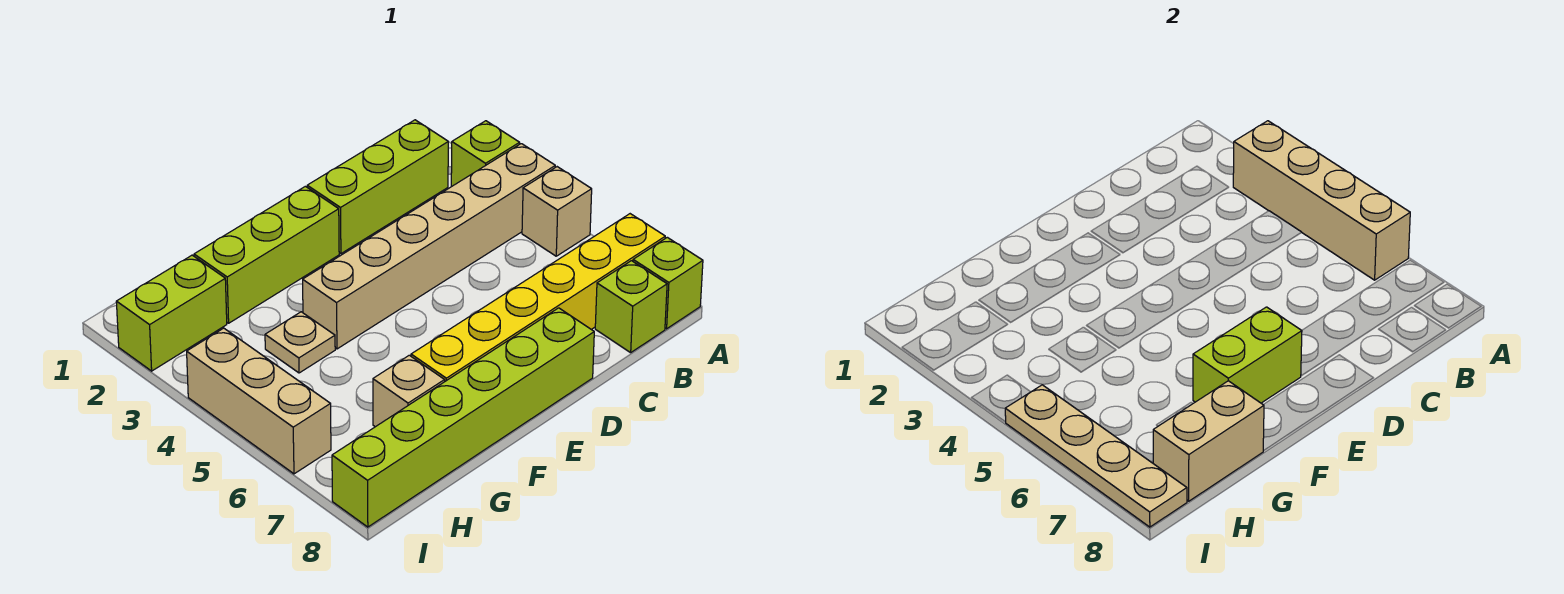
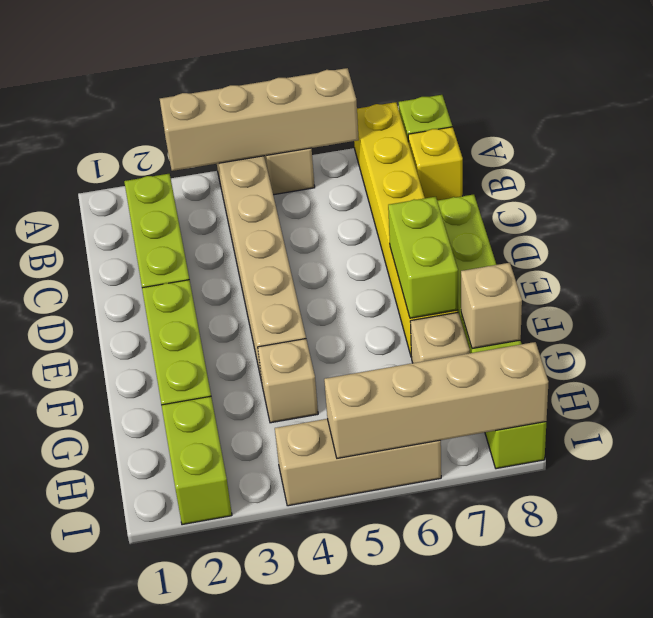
lime brick A3 level 1 -> none
lime brick B8 level 1 -> yellow brick B8 level 1
tan plate G4 level 1 -> tan brick G4 level 1
tan brick G8:H8 level 2 -> tan brick G8 level 2
tan plate I5:I8 level 2 -> tan brick I5:I8 level 2

